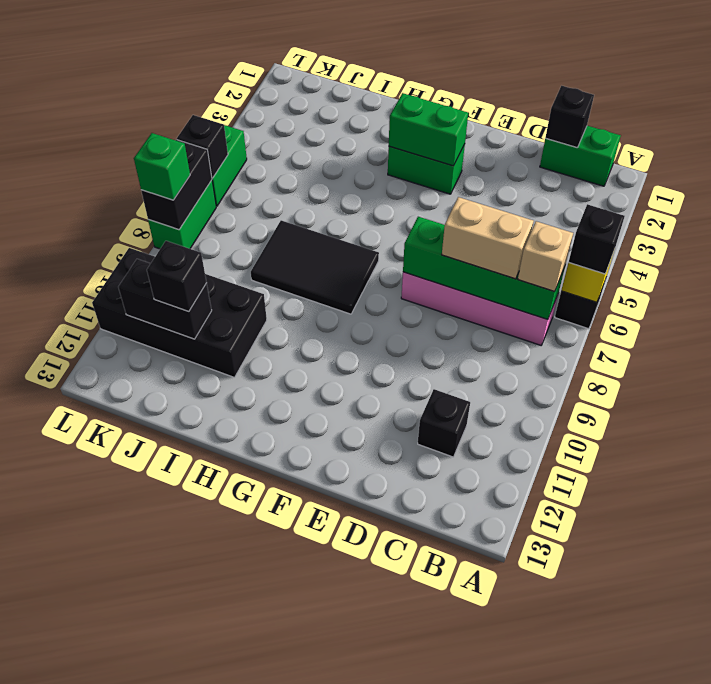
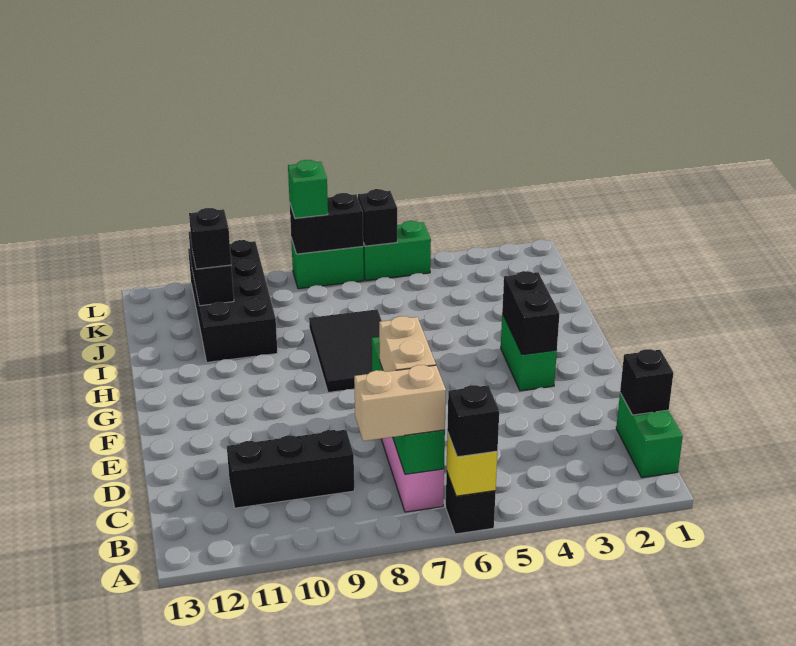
tan brick B7 level 3 -> tan brick B7:B8 level 3
black brick C11 level 1 -> black brick C9:C11 level 1
green brick F3:G3 level 2 -> black brick F3:G3 level 2

